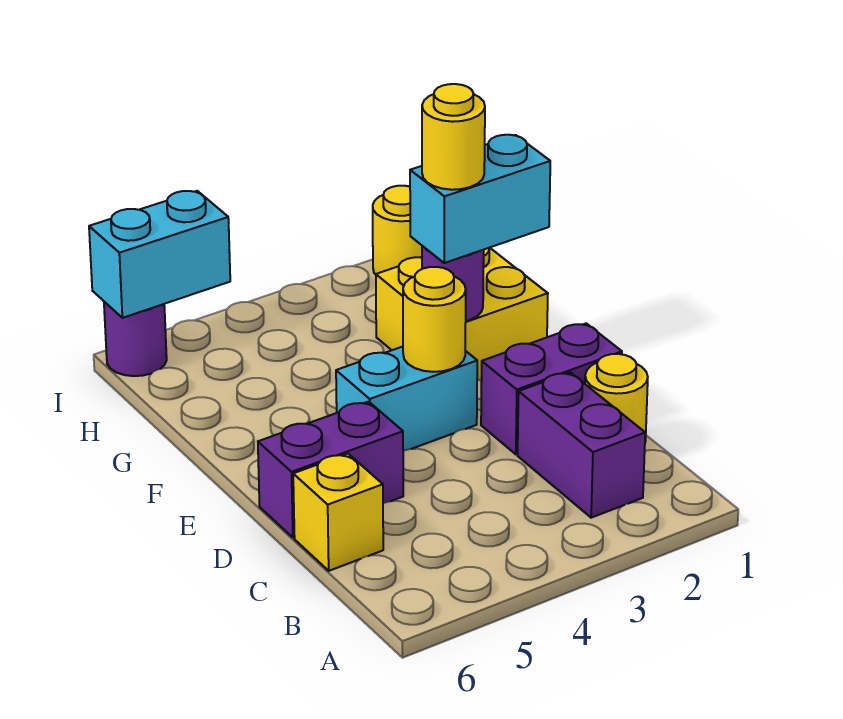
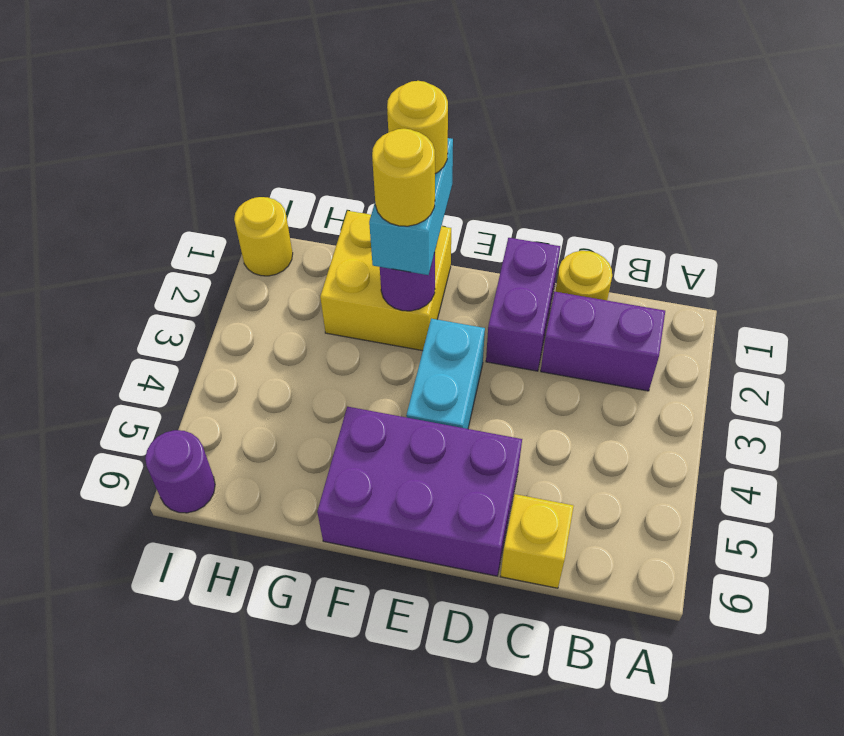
purple brick D5:D6 level 1 -> purple brick D5:F6 level 1
yellow round brick E3 level 2 -> yellow round brick F1 level 4
cyan brick I5:I6 level 2 -> none

